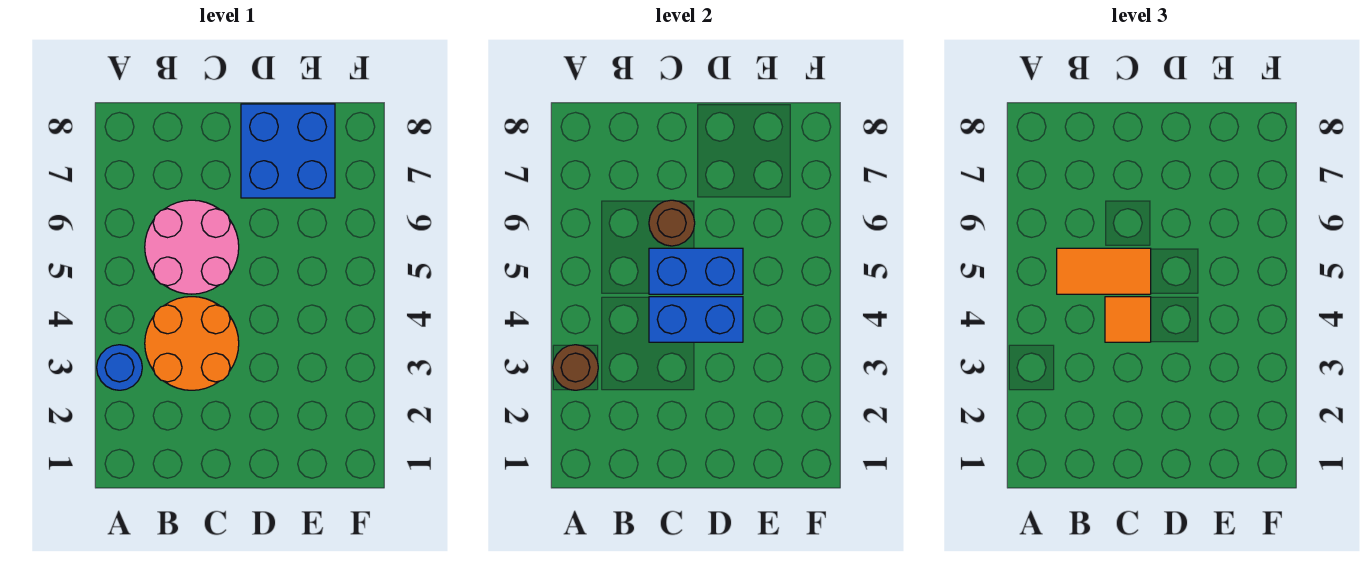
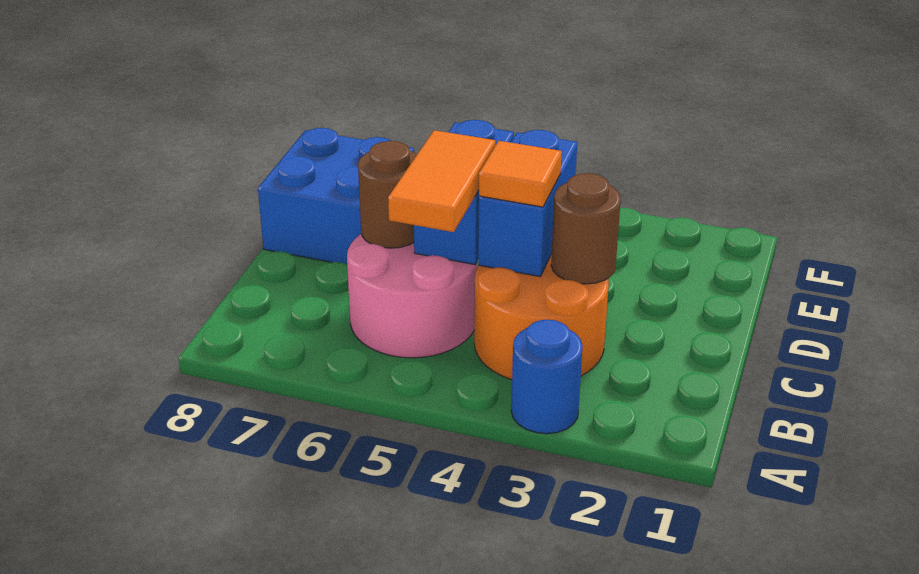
brown round brick A3 level 2 -> brown round brick C3 level 2

